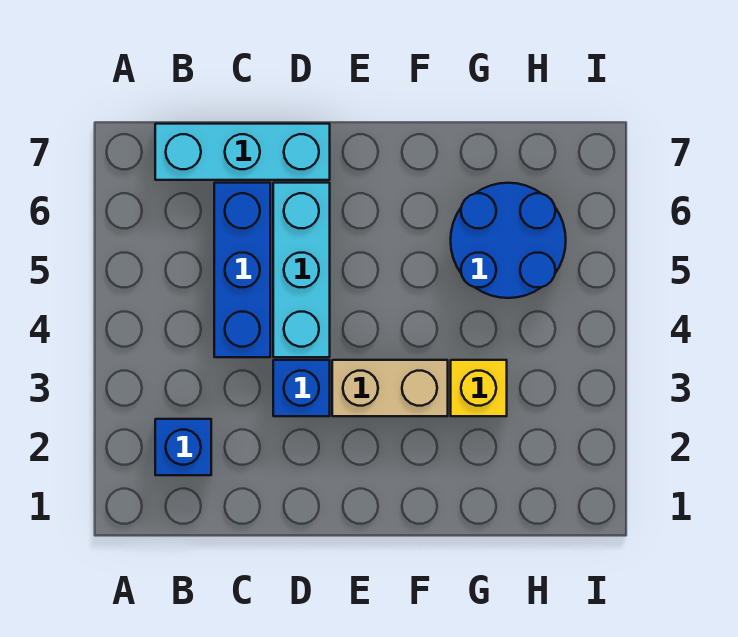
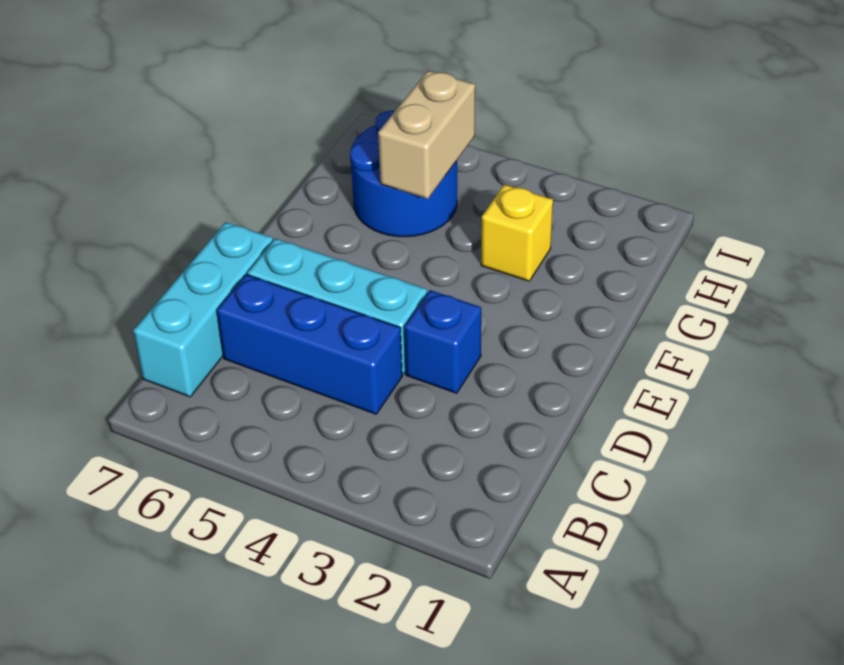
blue brick B2 level 1 -> none
tan brick E3:F3 level 1 -> tan brick G5:H5 level 2

